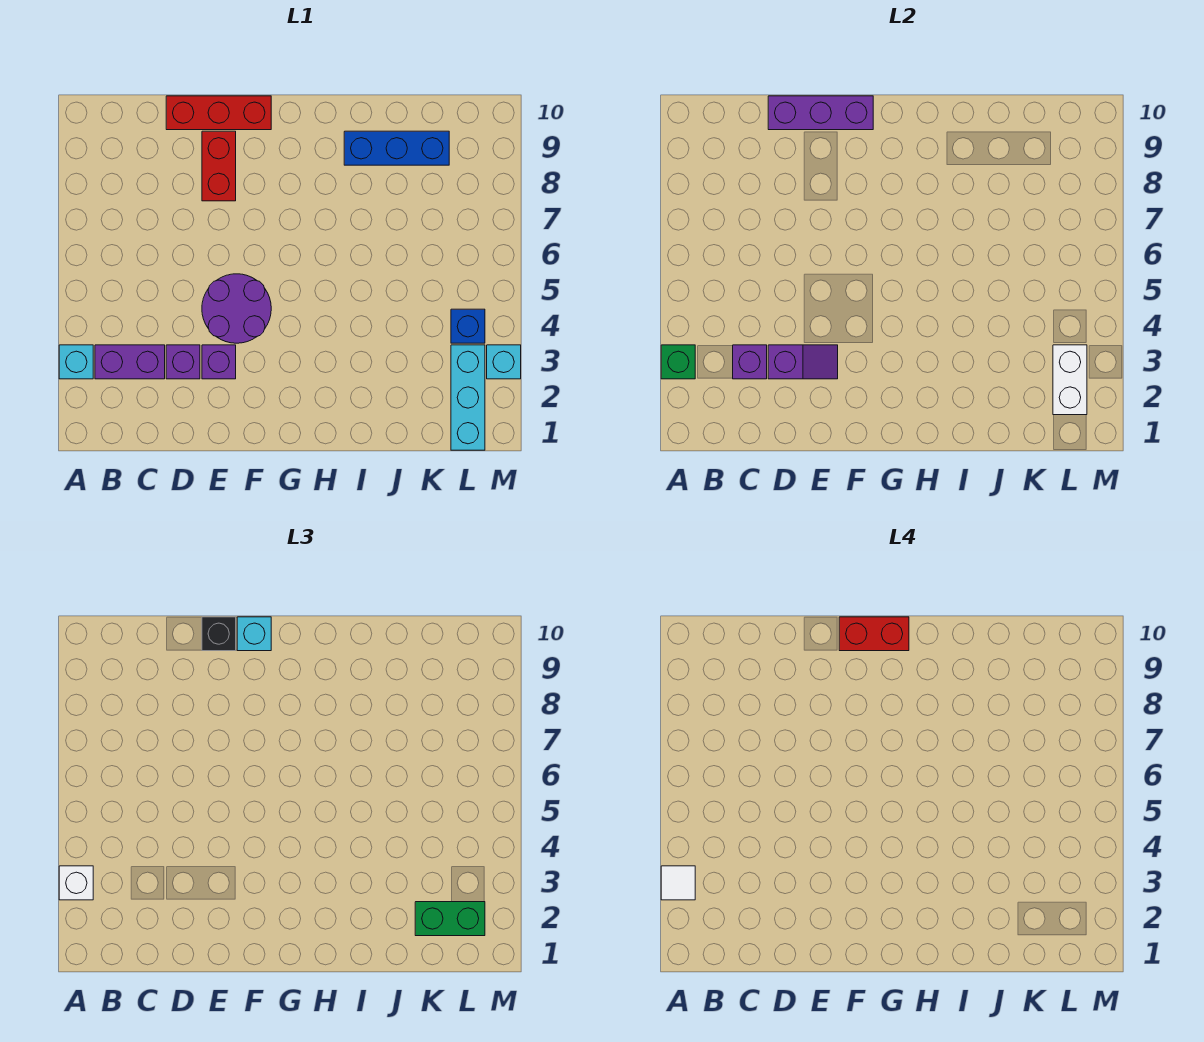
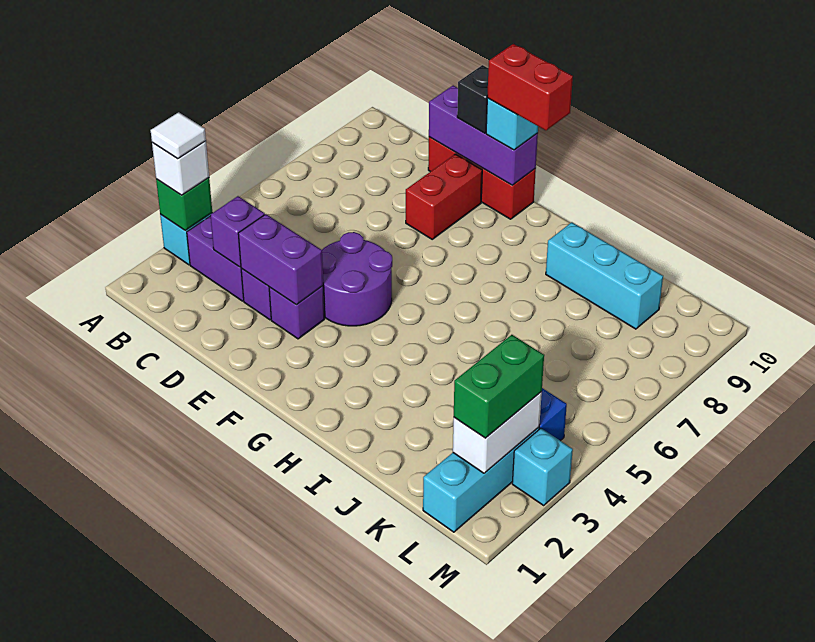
purple slope D3:E3 level 2 top D -> purple brick D3:E3 level 2
blue brick I9:K9 level 1 -> cyan brick I9:K9 level 1
green brick K2:L2 level 3 -> green brick L2:L3 level 3

